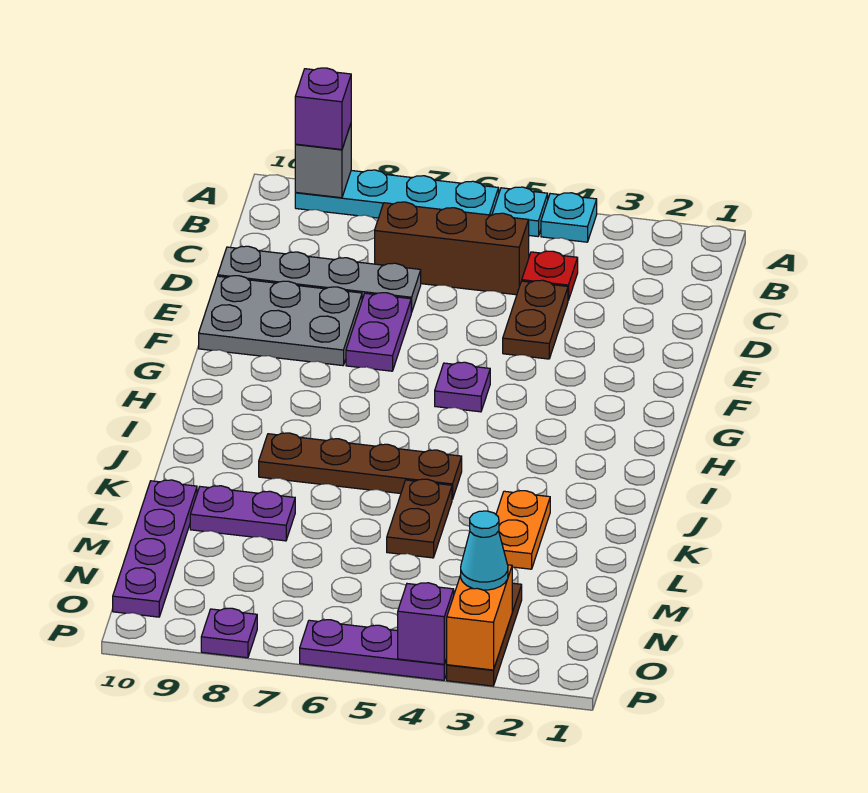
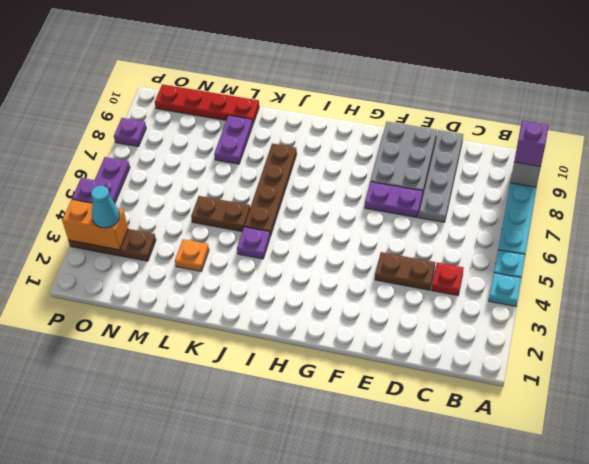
brown brick C5:C7 level 1 -> none
purple plate G5 level 1 -> purple plate J4 level 1
orange plate K3:L3 level 1 -> orange plate L3 level 1
purple plate L10:O10 level 1 -> red plate L10:O10 level 1

